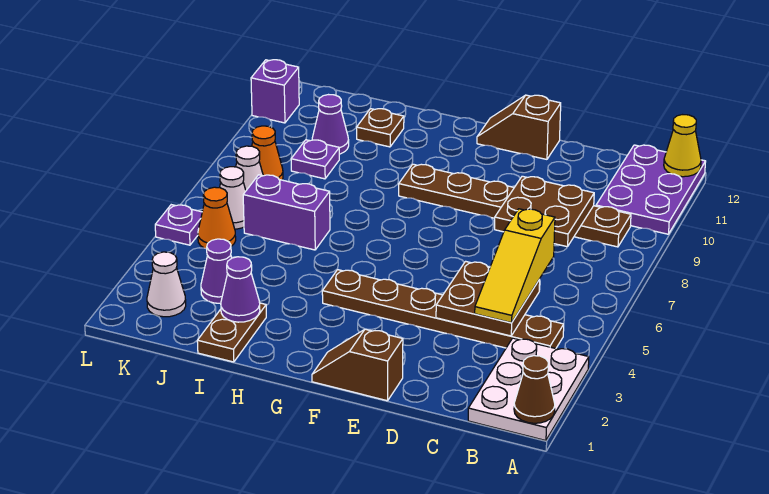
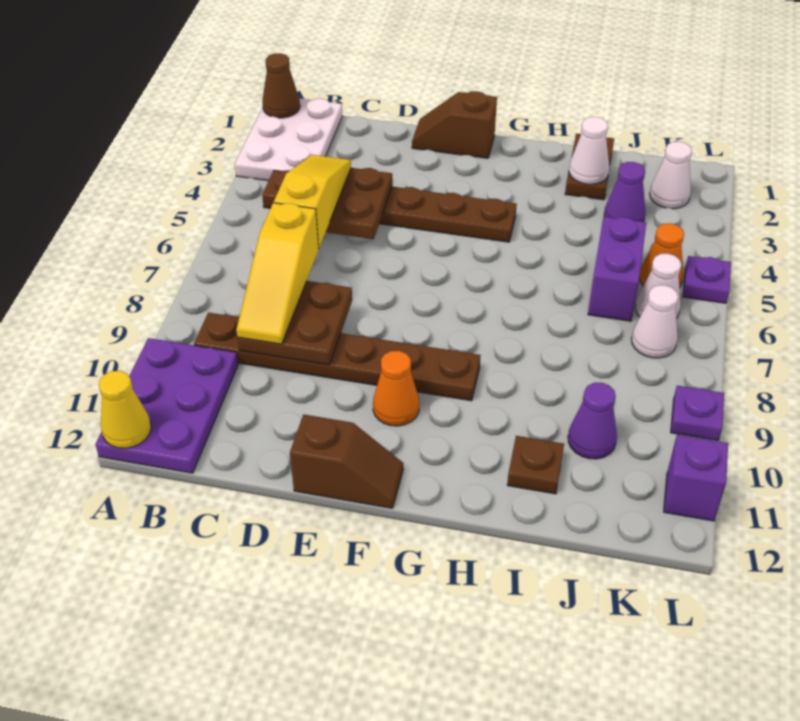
none -> yellow slope C7:C9 level 3 top 7
brown slope E1:F1 level 1 top E -> brown slope E1:F1 level 1 top F
purple cone I2 level 2 -> white cone I2 level 2
purple brick I6:J6 level 1 -> purple brick J5:J6 level 1
purple plate J9 level 1 -> purple plate L9 level 1
orange cone K8 level 1 -> orange cone F10 level 1

